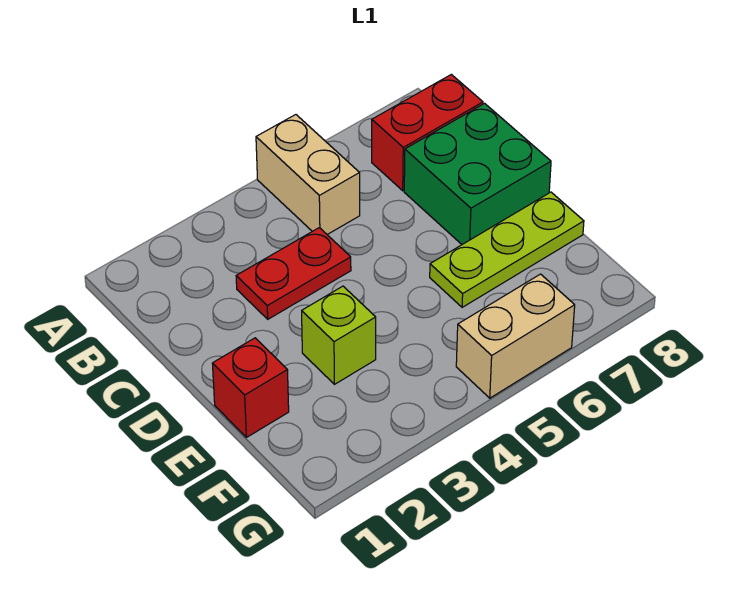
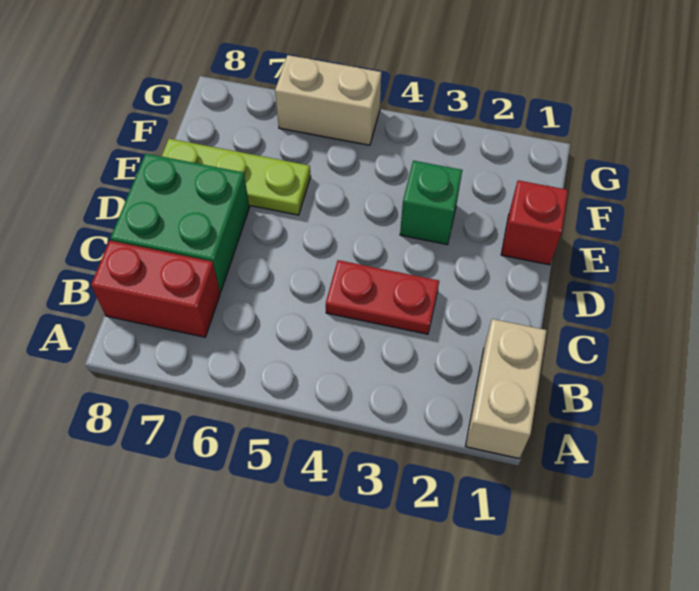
tan brick A5:B5 level 1 -> tan brick A1:B1 level 1
lime brick E3 level 1 -> green brick E3 level 1

